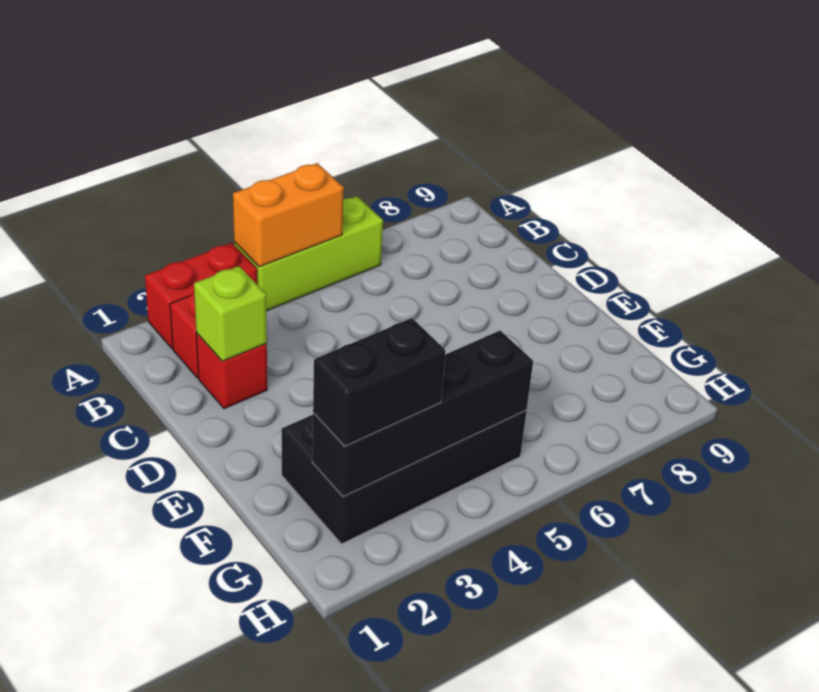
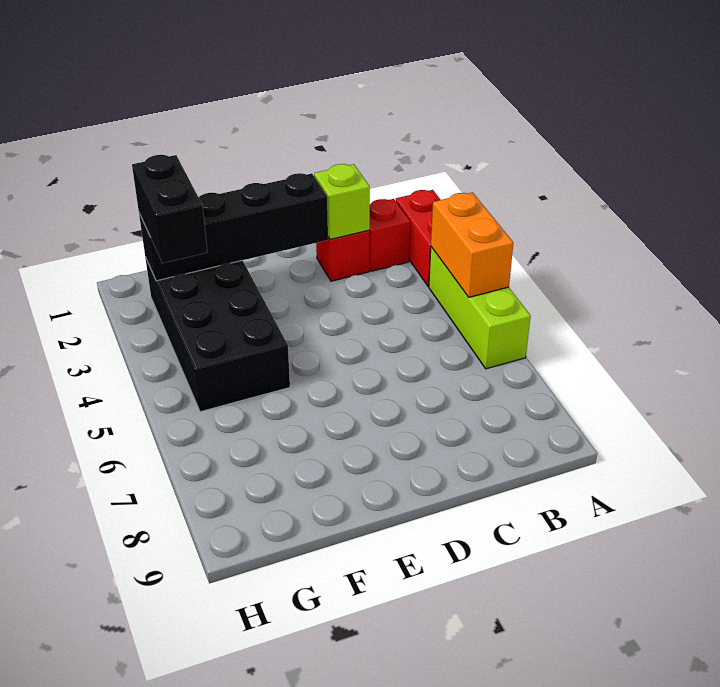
black brick G2:G5 level 2 -> black brick D2:G2 level 2

